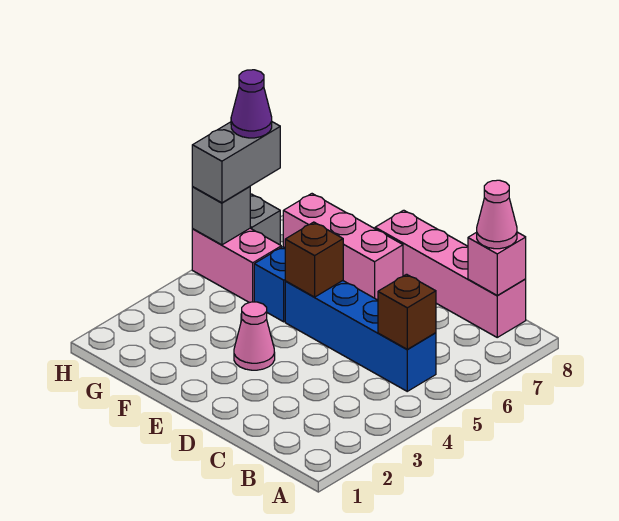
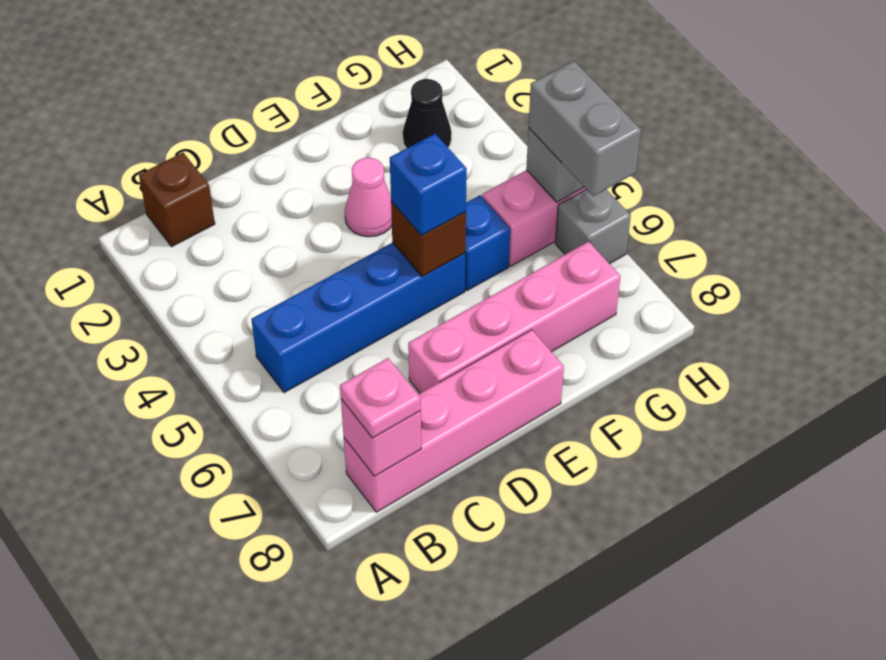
brown brick B5 level 2 -> brown brick B1 level 1
pink cone B8 level 3 -> pink plate B8 level 3
none -> blue brick E5 level 3
pink brick E7:G7 level 1 -> pink brick D7:G7 level 1
none -> black cone G2 level 1
purple cone H6 level 4 -> none

